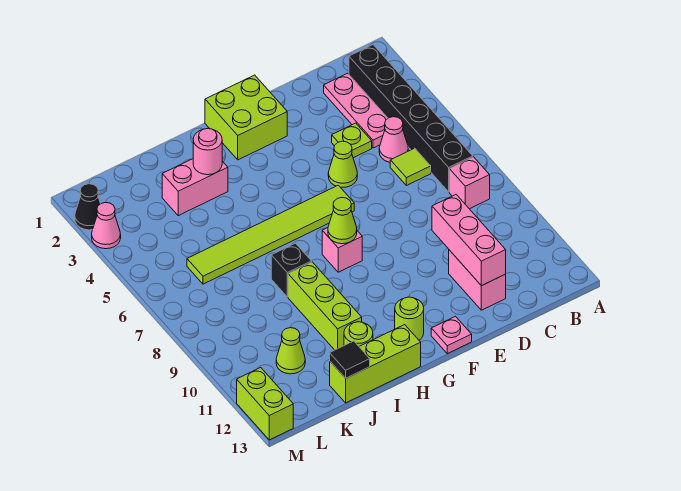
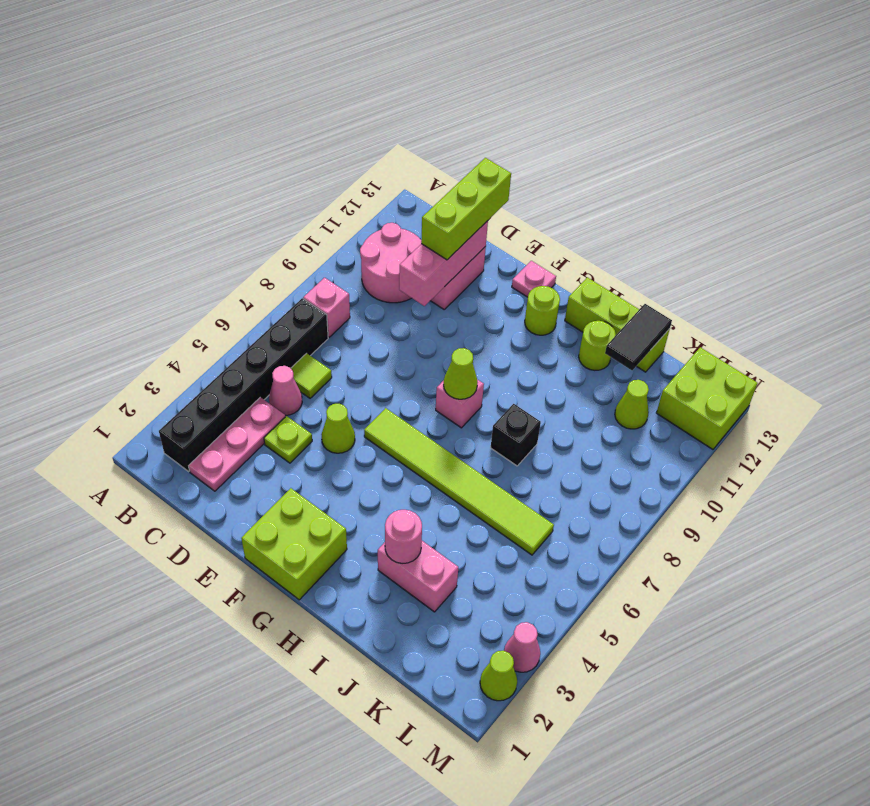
none -> pink round brick B10:C11 level 1
lime brick I9:I11 level 1 -> lime brick D11:D13 level 3
black tile J13 level 2 -> black tile J12:J13 level 2
black cone M2 level 1 -> lime cone M2 level 1
lime brick M12:M13 level 1 -> lime brick L12:M13 level 1

